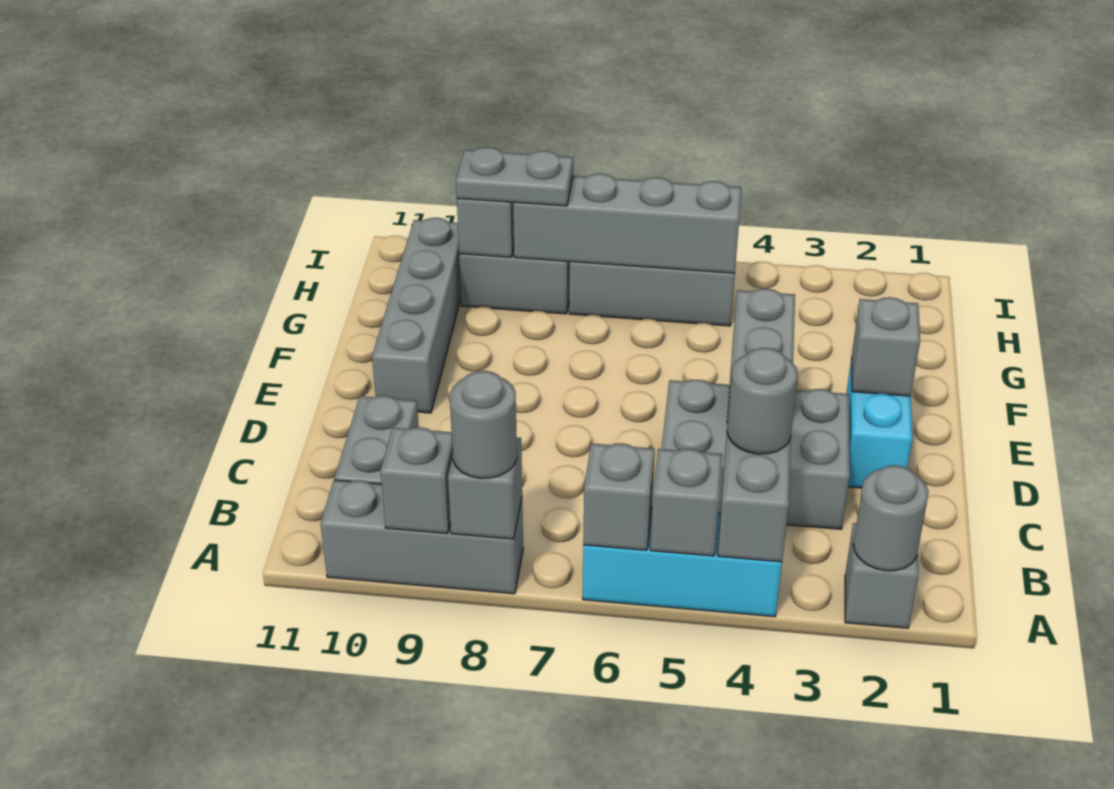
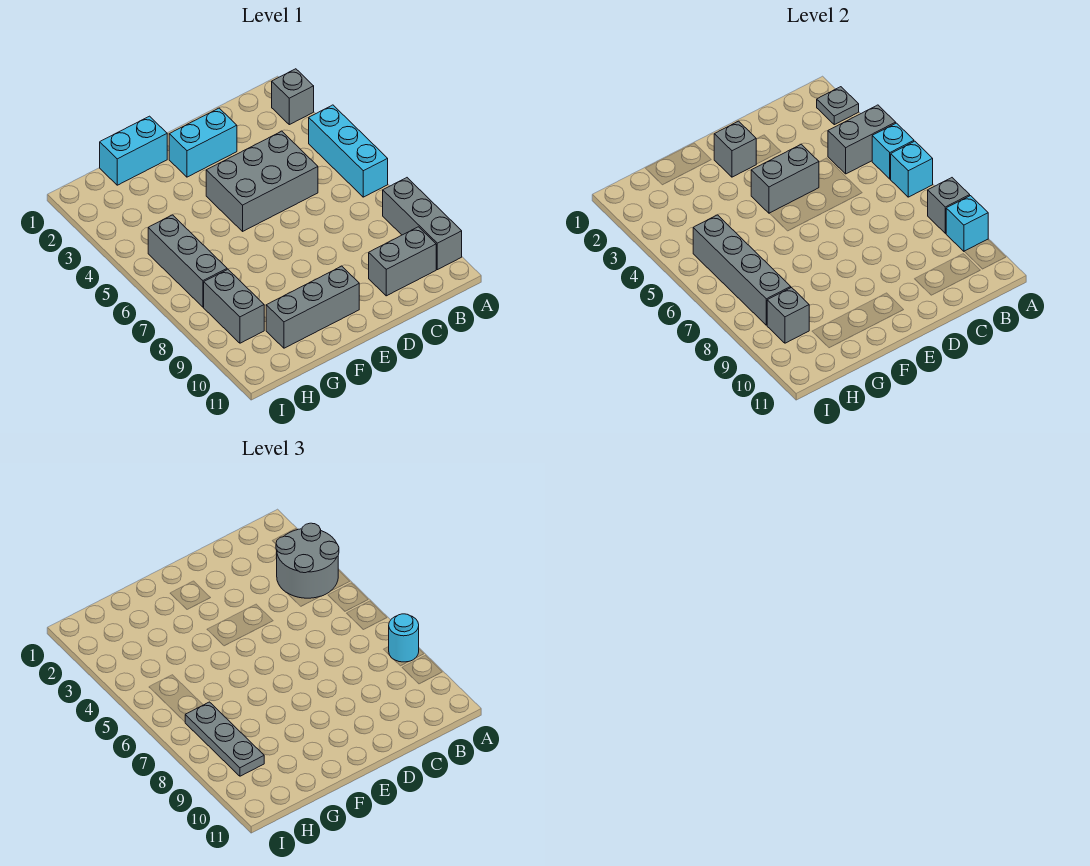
grey round brick A2 level 2 -> grey plate A2 level 2
grey brick A5 level 2 -> cyan brick A5 level 2
grey brick A6 level 2 -> cyan brick A6 level 2
grey round brick A8 level 3 -> cyan round brick A8 level 3
grey brick A9 level 2 -> cyan brick A9 level 2
grey round brick B4 level 3 -> grey round brick A3:B4 level 3
grey brick C3:D5 level 1 -> grey brick C4:E5 level 1
grey brick E10:H10 level 1 -> grey brick E10:G10 level 1
none -> cyan brick F1:G1 level 1
grey plate H8:H9 level 3 -> grey plate H7:H9 level 3

